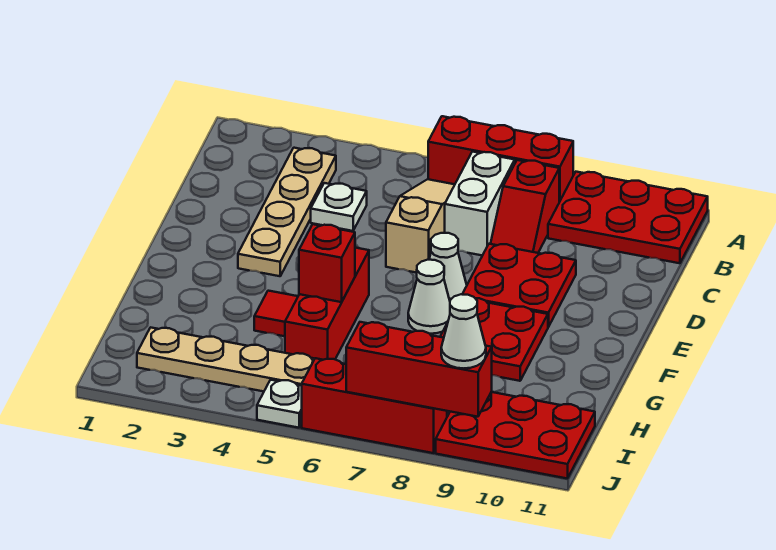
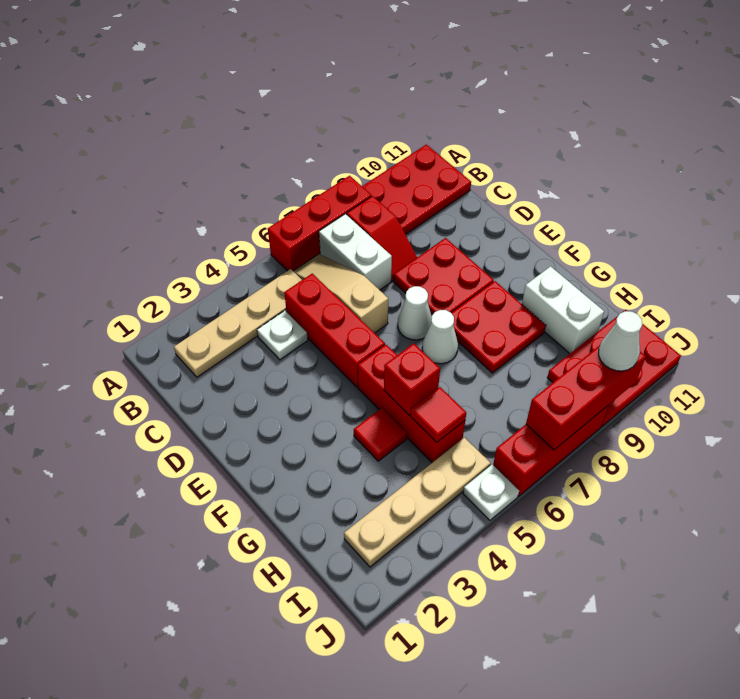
tan plate B3:E3 level 1 -> tan plate B2:B5 level 1
none -> red brick C5:E5 level 1
none -> white brick G10:H10 level 1
none -> red tile H5 level 2

